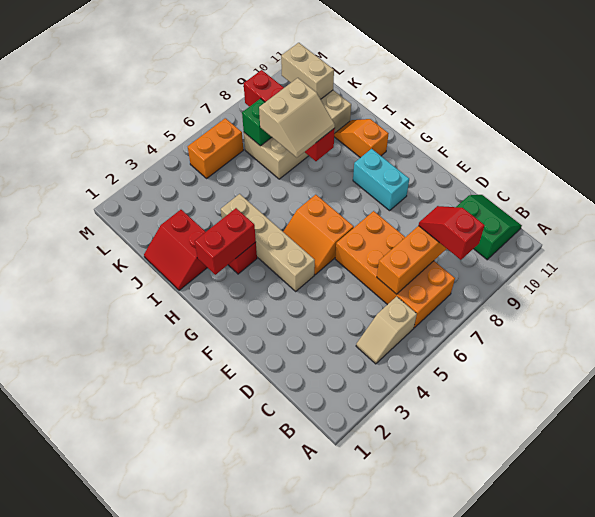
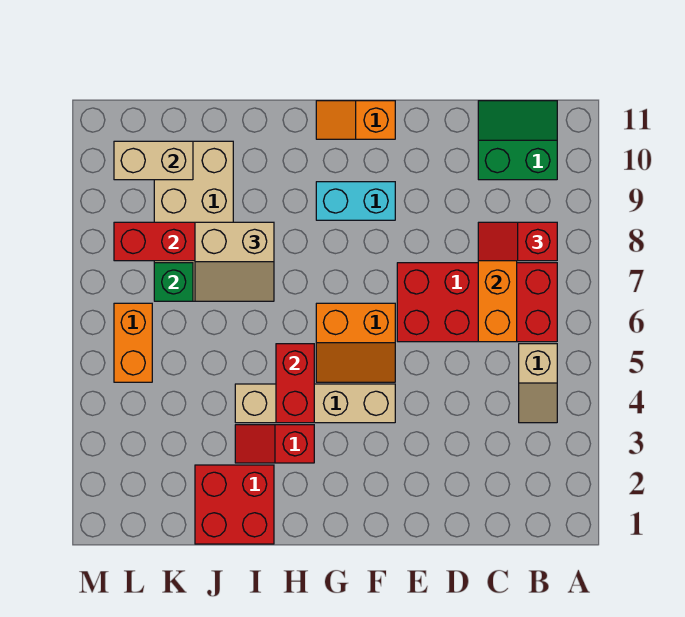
orange brick B6:E7 level 1 -> red brick B6:E7 level 1
red brick H2:H3 level 2 -> red brick H4:H5 level 2
orange slope H10:I10 level 1 top H -> orange slope F11:G11 level 1 top F
red slope I1:J2 level 1 top 2 -> red brick I1:J2 level 1
tan slope I7:J8 level 3 top J -> tan slope I7:J8 level 3 top 8

